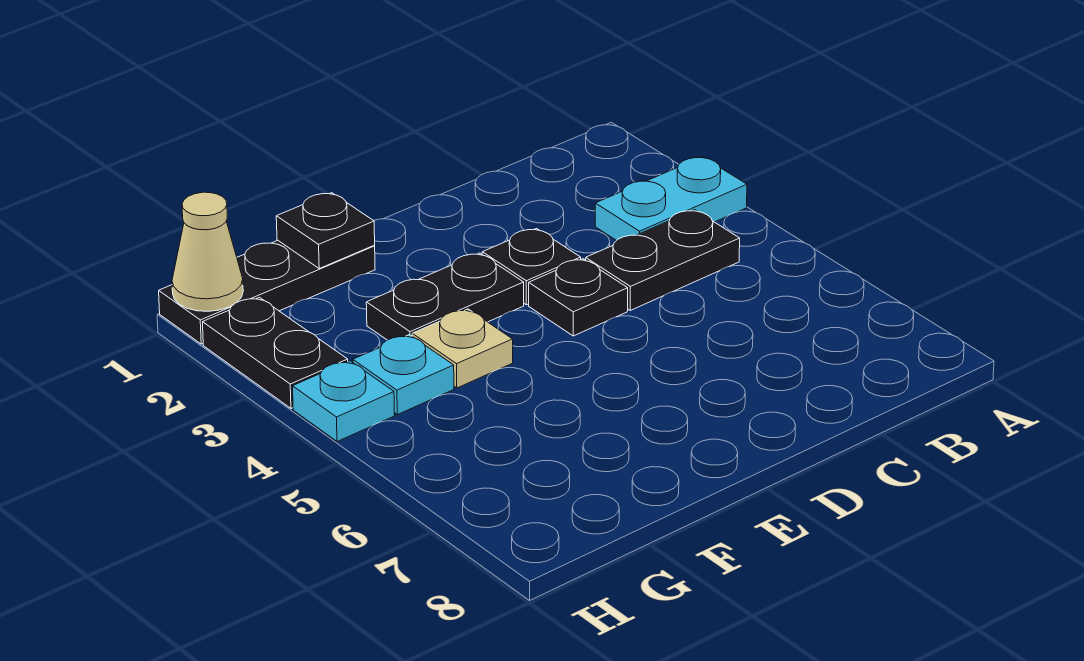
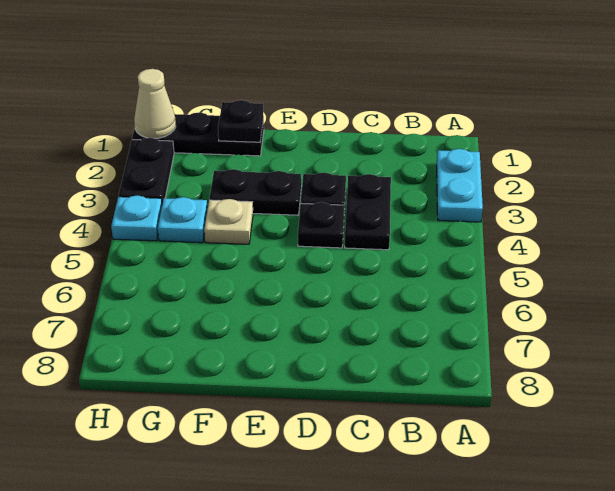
cyan plate A3:B3 level 1 -> cyan plate A2:A3 level 1
black plate B4:C4 level 1 -> black plate C3:C4 level 1

